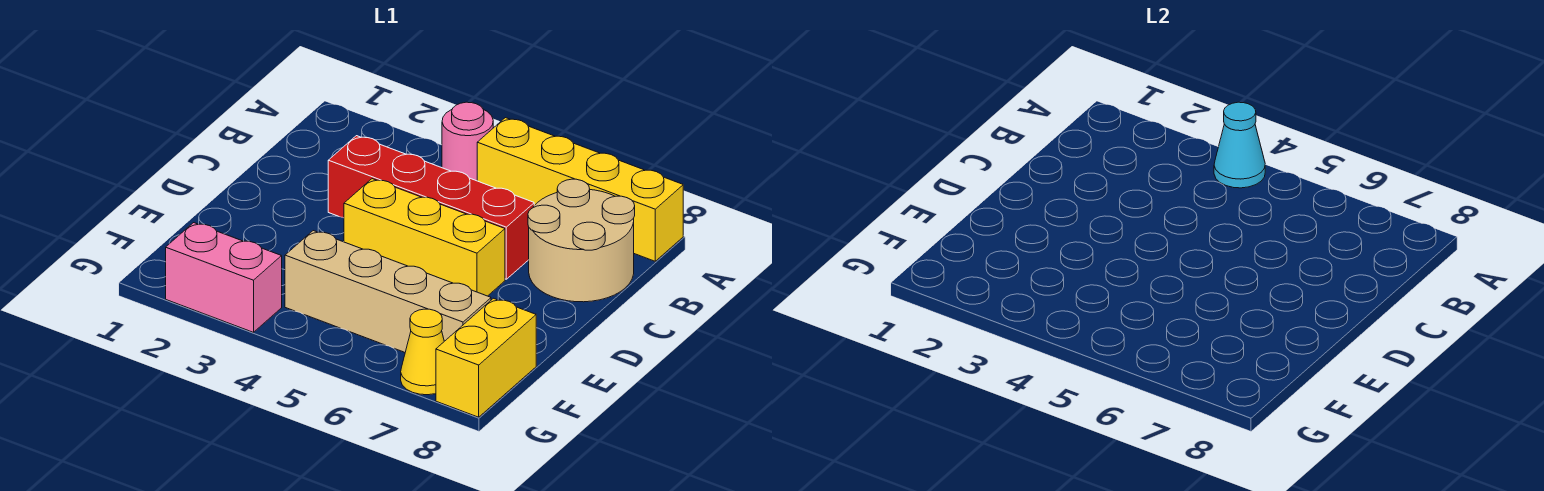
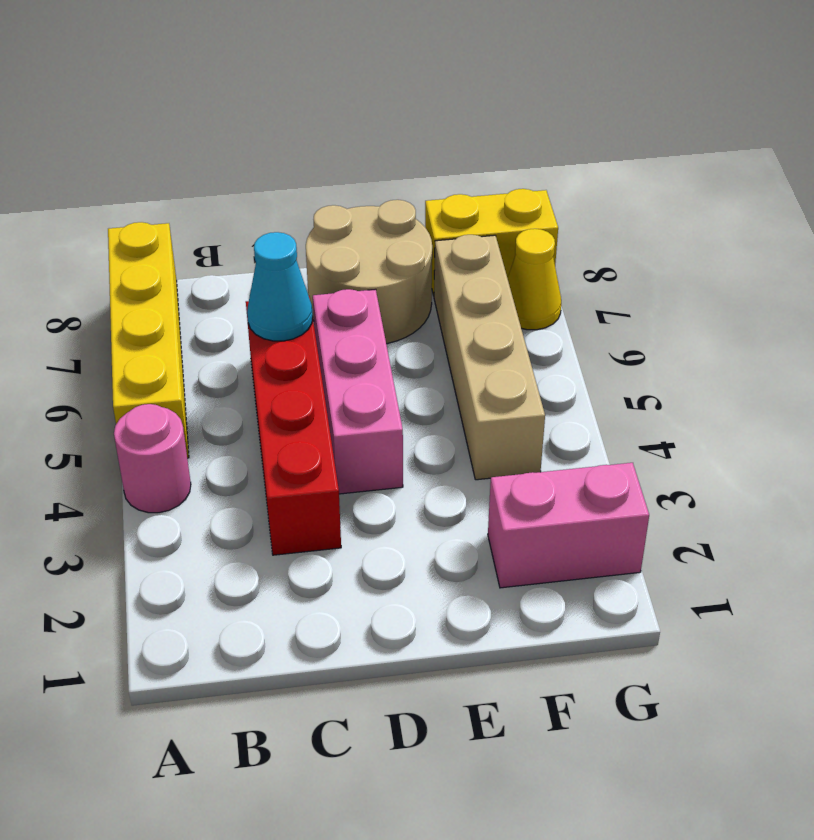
cyan cone A4 level 2 -> cyan cone C6 level 2
tan round brick B7:C8 level 1 -> tan round brick D7:E8 level 1
yellow brick D4:D6 level 1 -> pink brick D4:D6 level 1
pink brick G2:G3 level 1 -> pink brick F2:G2 level 1

